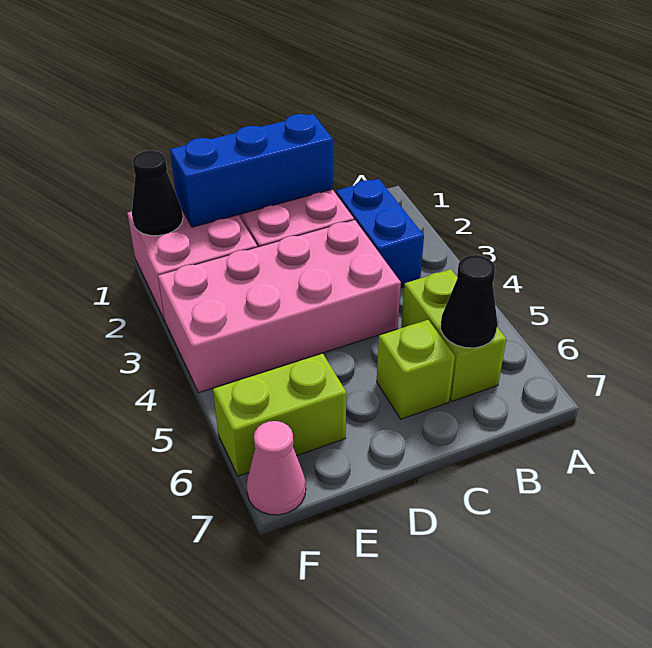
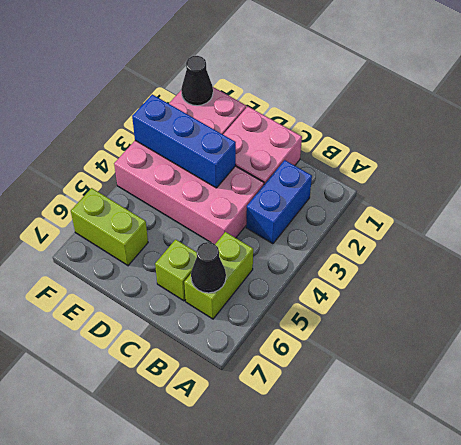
blue brick C1:E1 level 2 -> blue brick D3:F3 level 2
pink cone F7 level 1 -> none

